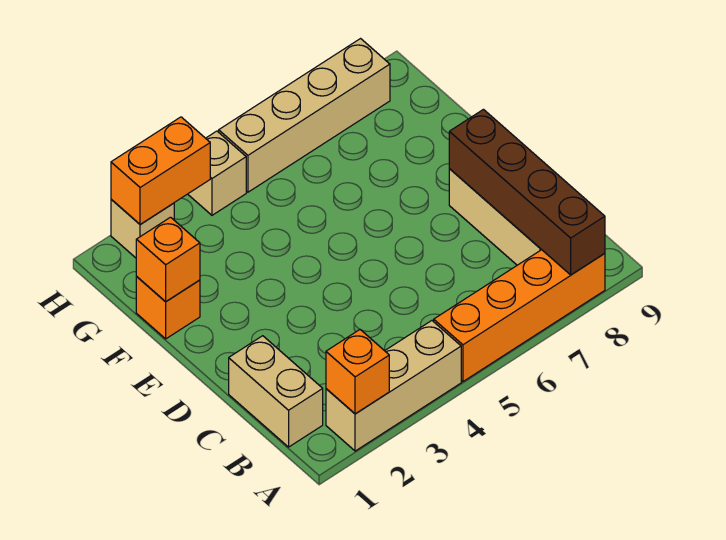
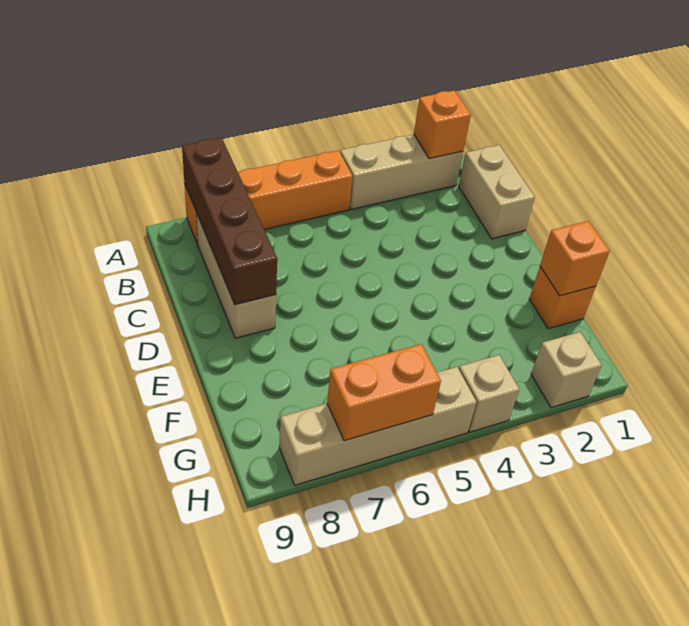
orange brick H2:H3 level 2 -> orange brick H6:H7 level 2

